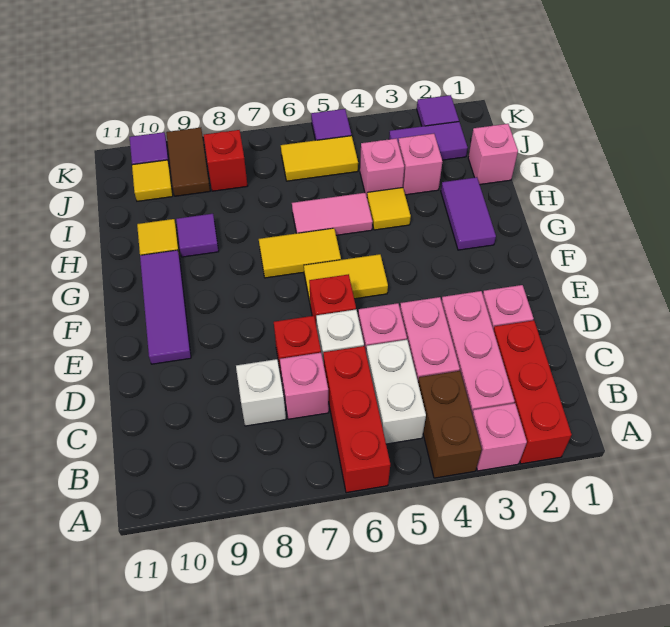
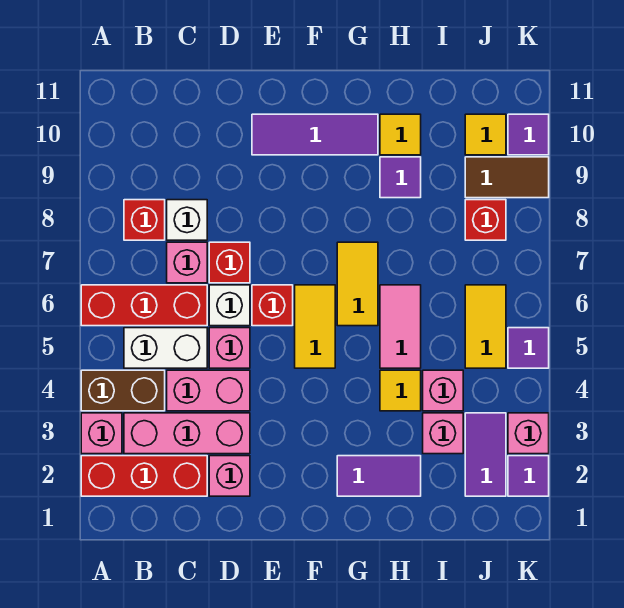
none -> red brick B8 level 1
pink brick I1 level 1 -> pink brick K3 level 1

